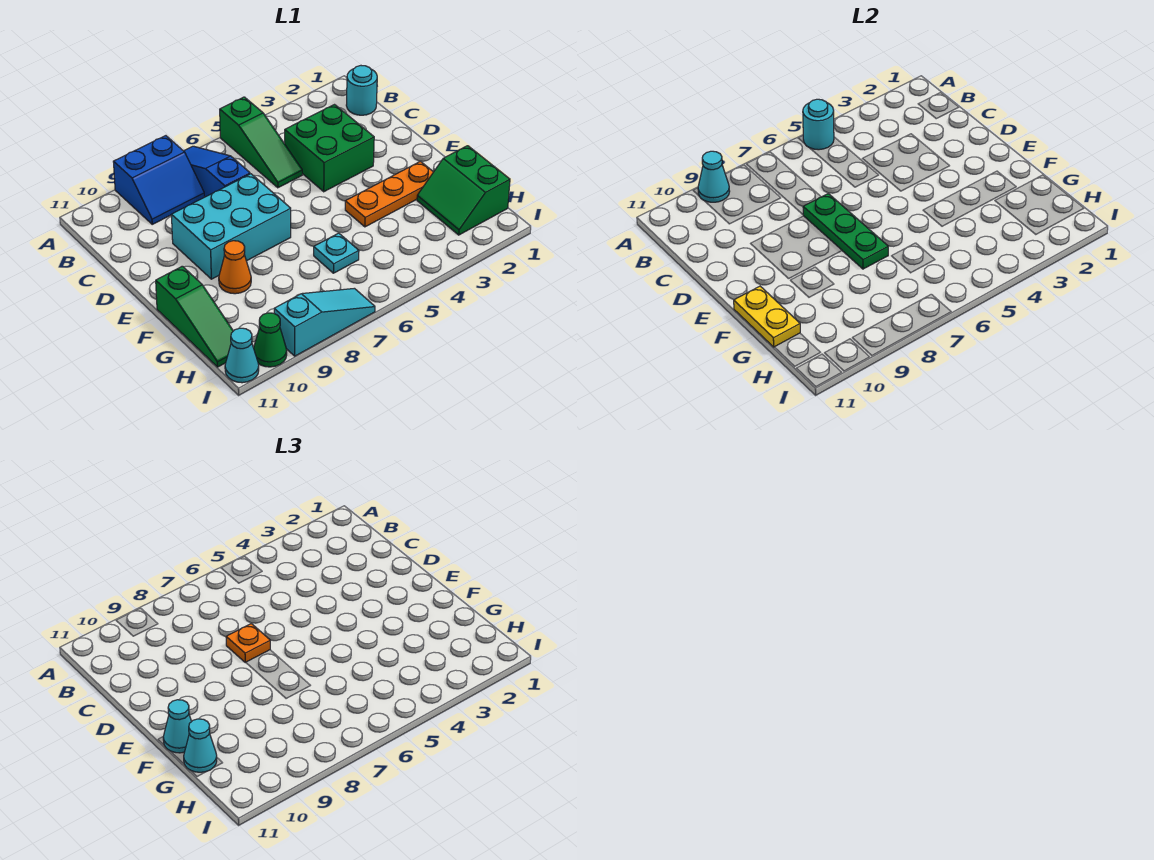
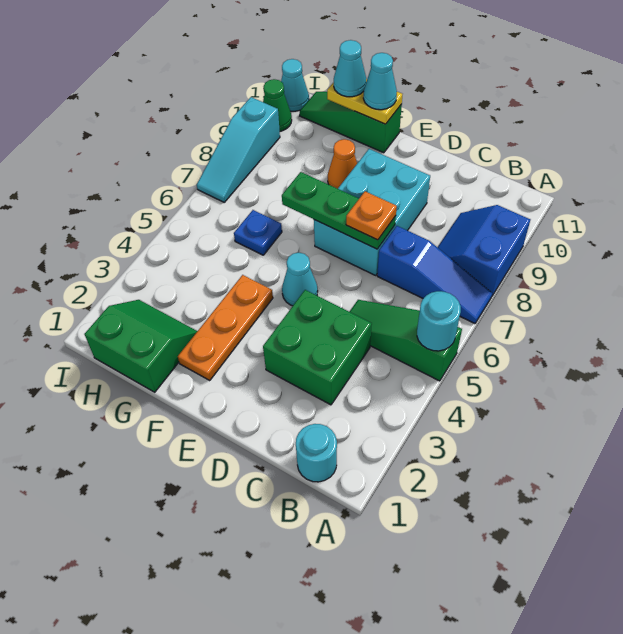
cyan cone A9 level 2 -> cyan cone E5 level 1
cyan plate G6 level 1 -> blue plate G6 level 1

